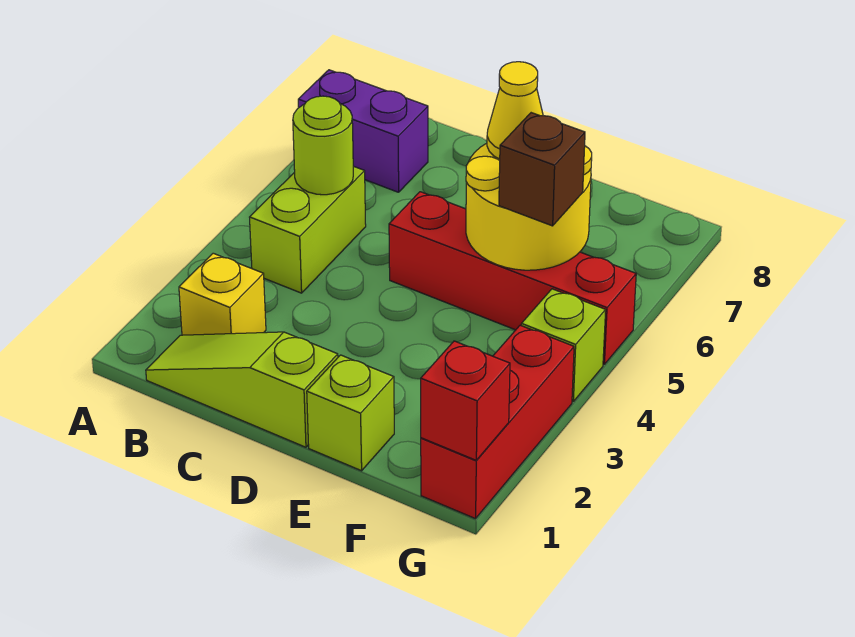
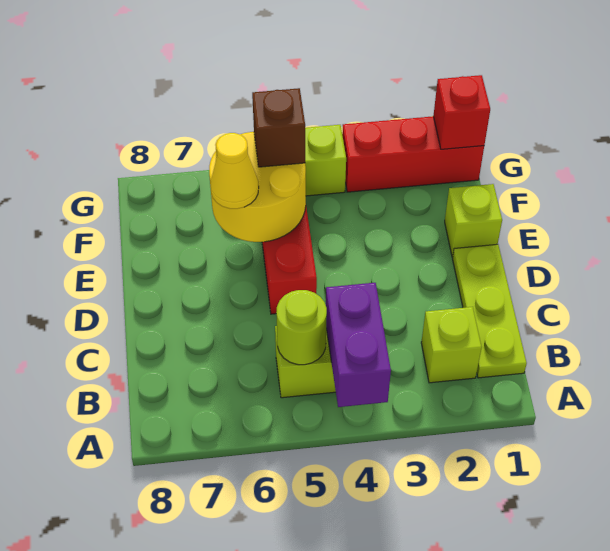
purple brick A7:B7 level 1 -> purple brick A4:B4 level 2
lime slope B1:D1 level 1 top D -> lime plate B1:D1 level 1
yellow brick B2 level 1 -> lime brick B2 level 1

